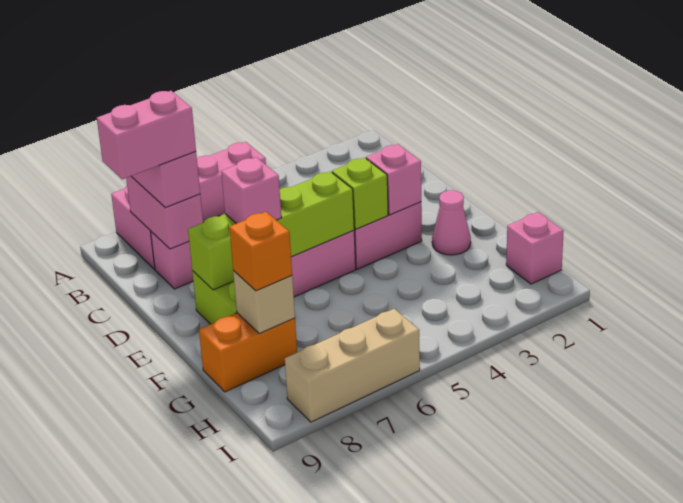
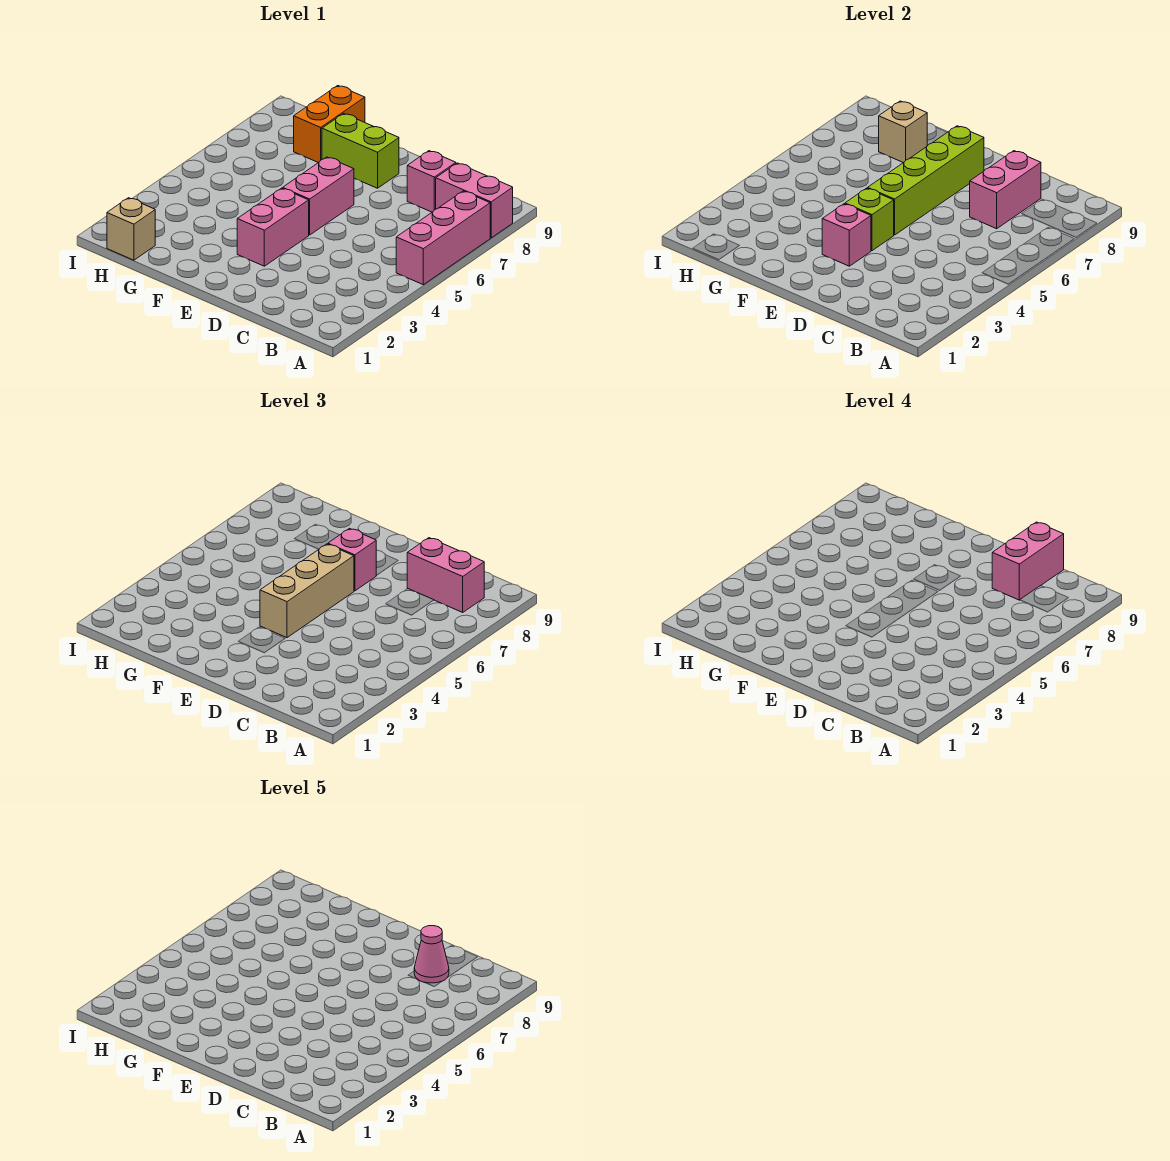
pink brick B8:C8 level 2 -> pink brick C7:C8 level 2
pink cone F2 level 1 -> pink cone C8 level 5
orange brick G8 level 3 -> none
pink brick H1 level 1 -> tan brick H1 level 1
tan brick I6:I8 level 1 -> tan brick E4:E6 level 3

